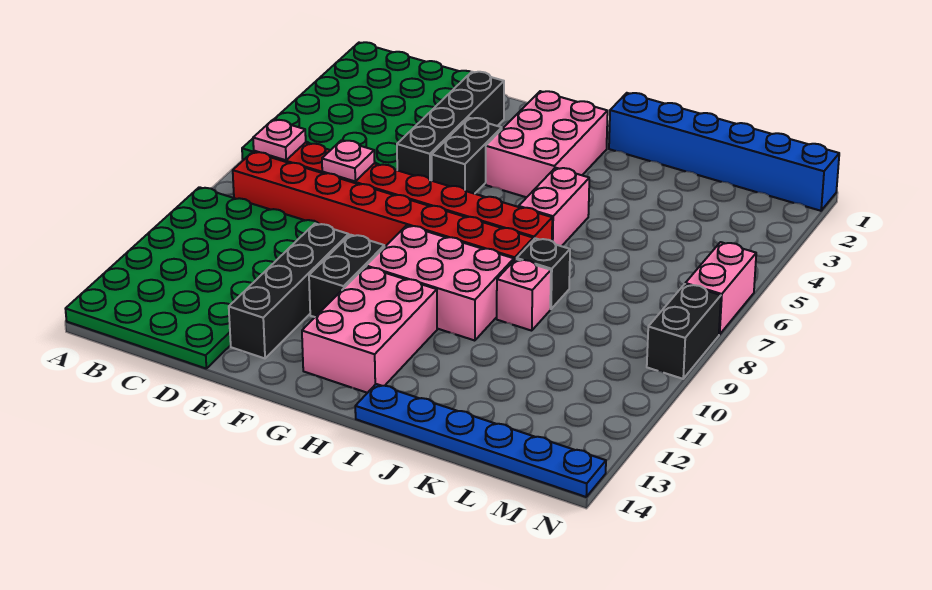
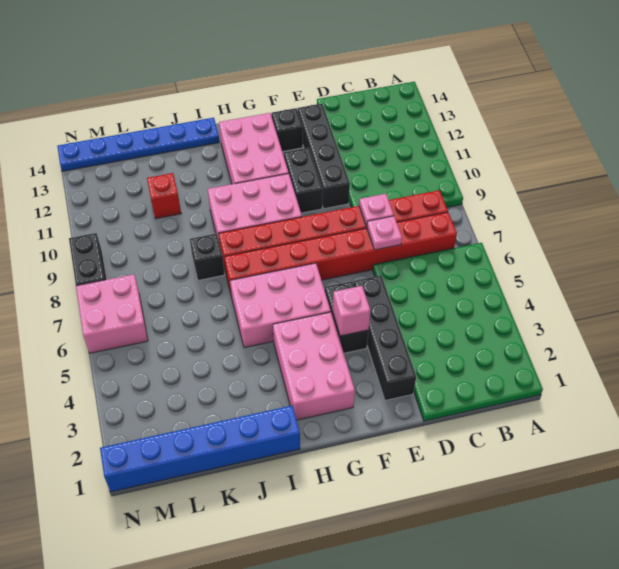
pink plate B7 level 2 -> pink plate D8 level 2
none -> black brick F13 level 1
pink brick I5:I6 level 1 -> pink brick G5:I6 level 1
pink brick J9 level 1 -> pink brick F4 level 2
none -> red brick K11 level 1
pink brick N6:N7 level 1 -> pink brick M6:N7 level 1

